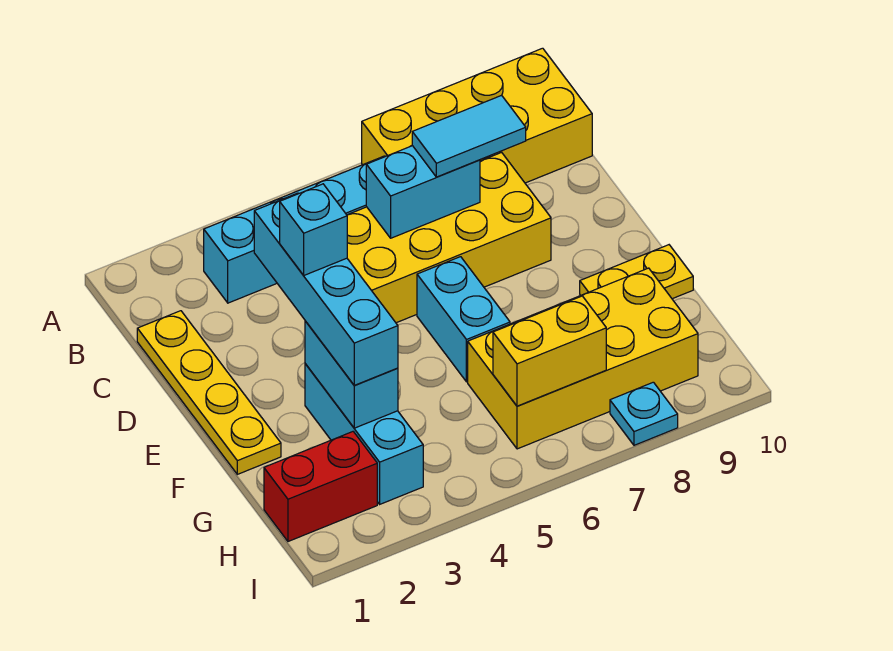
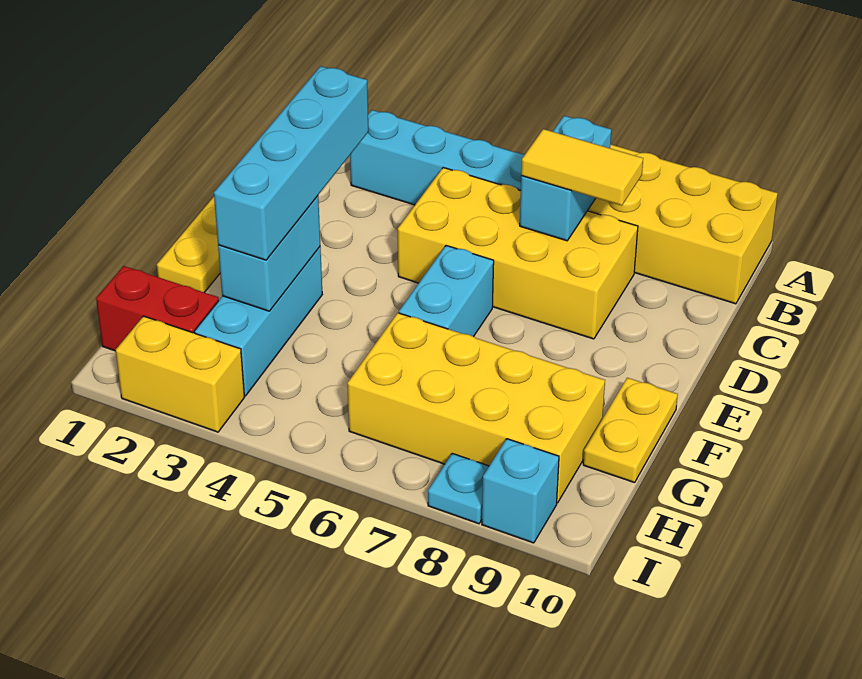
cyan brick C6:C7 level 2 -> cyan brick B7:C7 level 2
cyan tile C7:C8 level 3 -> yellow tile C7:C8 level 3
cyan brick E3 level 4 -> cyan brick I9 level 1
yellow plate F9:F10 level 1 -> yellow plate F10:G10 level 1
yellow brick H6:H7 level 2 -> yellow brick I2:I3 level 1

